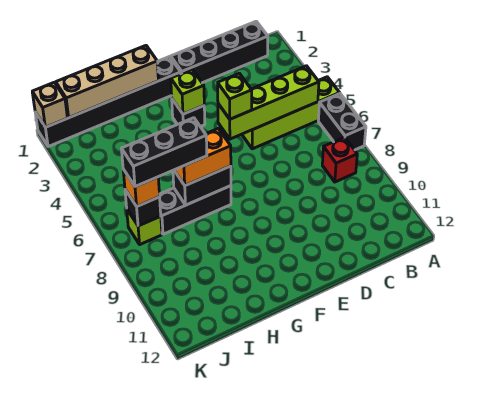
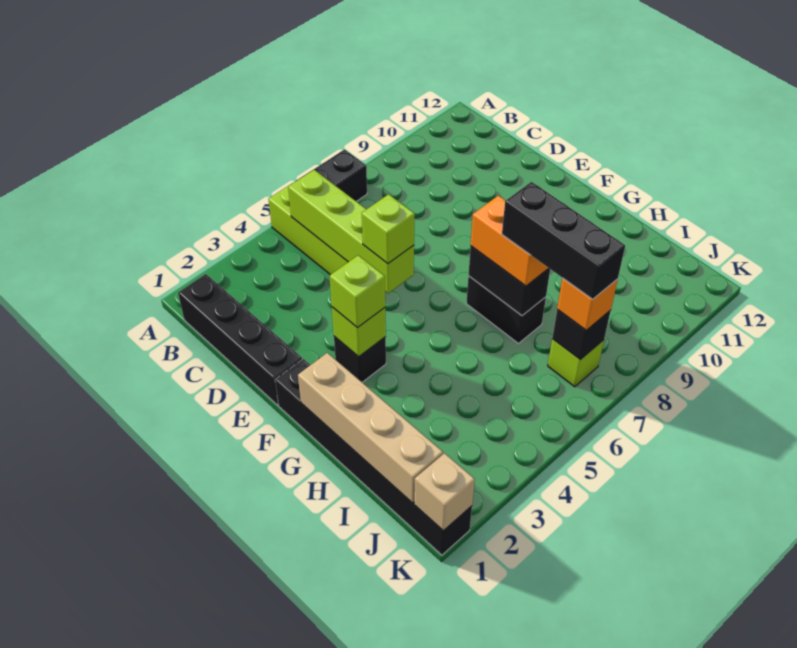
red brick B8 level 1 -> none
none -> lime brick F3 level 3
black brick G7:I7 level 1 -> black brick G7:H7 level 1

